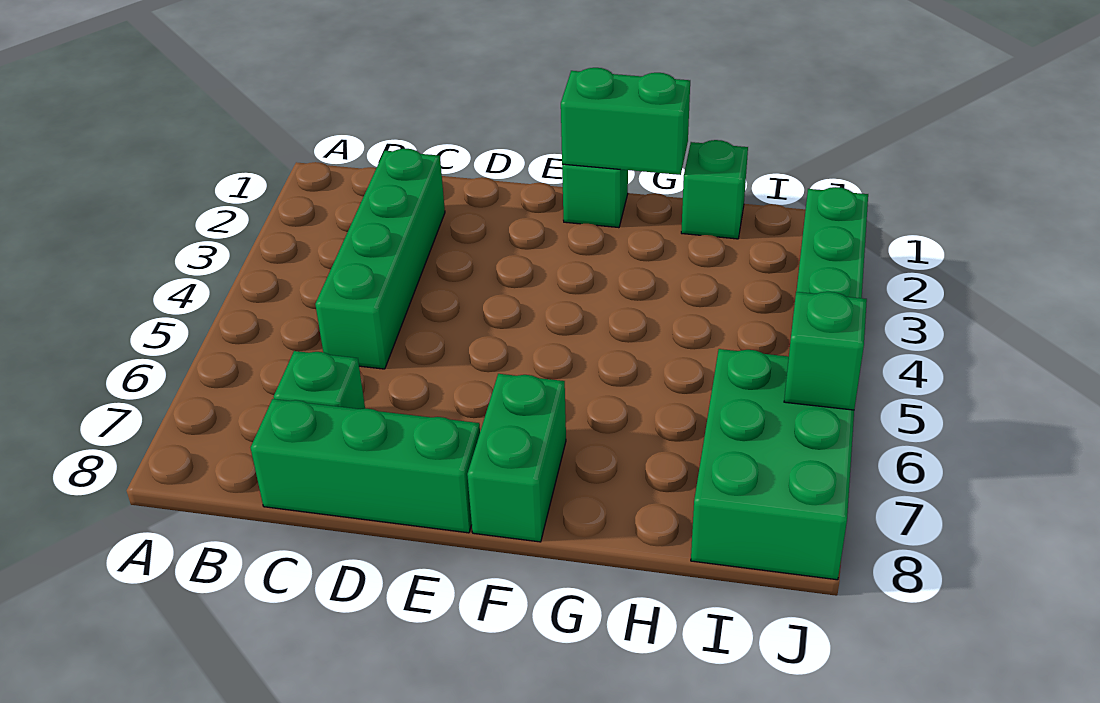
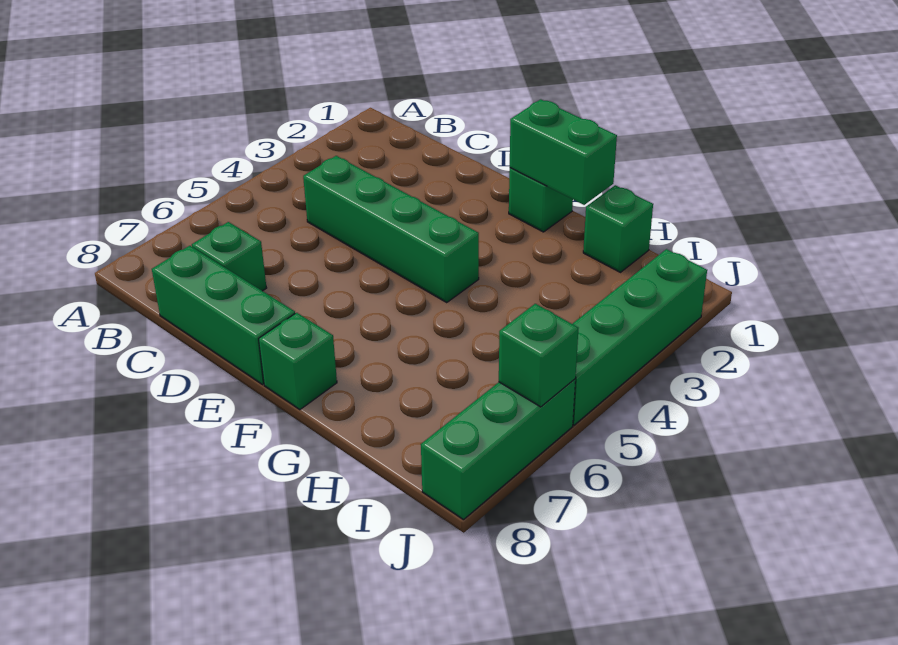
green brick C2:C5 level 1 -> green brick C4:F4 level 1
green brick F7:F8 level 1 -> green brick F8 level 1
green brick I6:J8 level 1 -> green brick J6:J8 level 1

